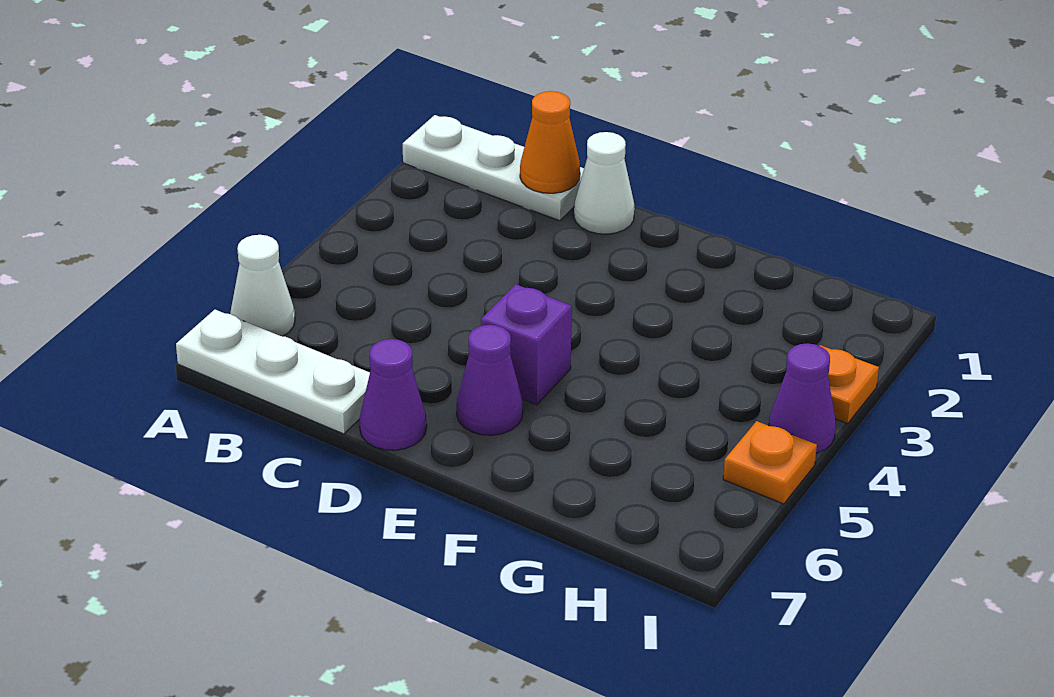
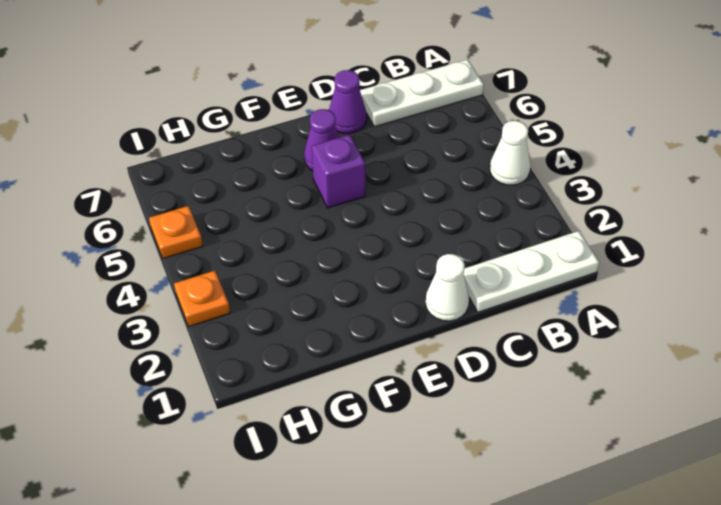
white cone A6 level 1 -> white cone A4 level 1
orange cone C1 level 2 -> none
purple cone I4 level 1 -> none

